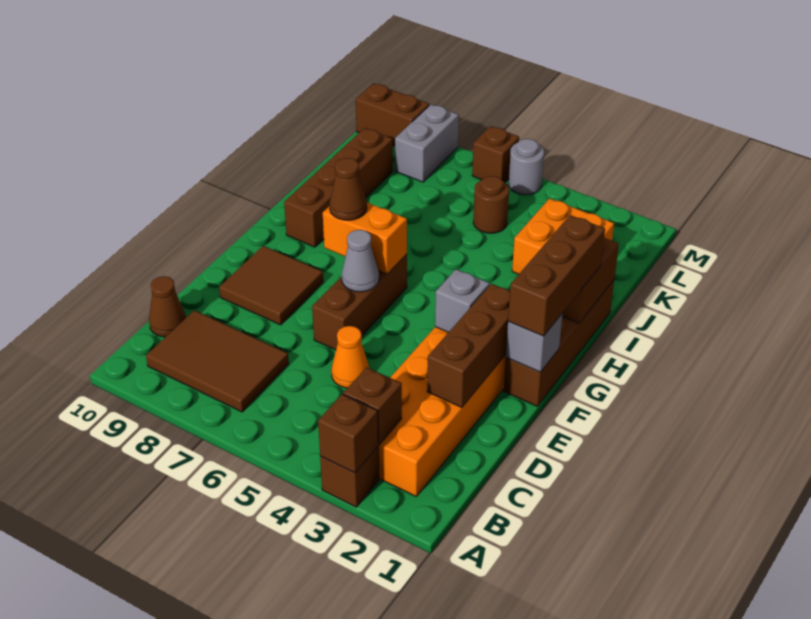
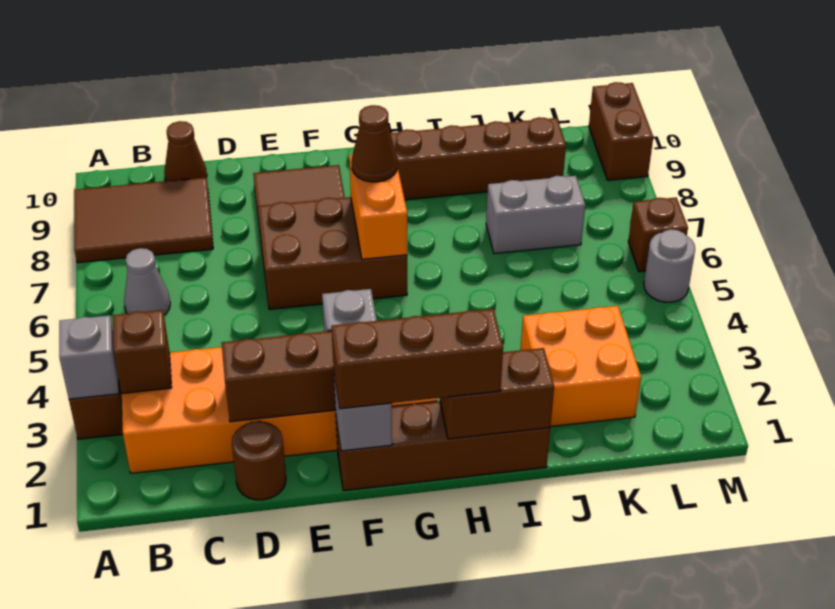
brown brick A3 level 2 -> grey brick A3 level 2
brown tile B7:C9 level 1 -> brown tile A8:C9 level 1
orange cone D5 level 1 -> none
brown brick E6:G6 level 1 -> brown brick E6:G7 level 1
grey cone F6 level 2 -> grey cone B6 level 1
brown round brick K5 level 1 -> brown round brick D1 level 1
grey brick L8:M8 level 1 -> grey brick J7:K7 level 1

